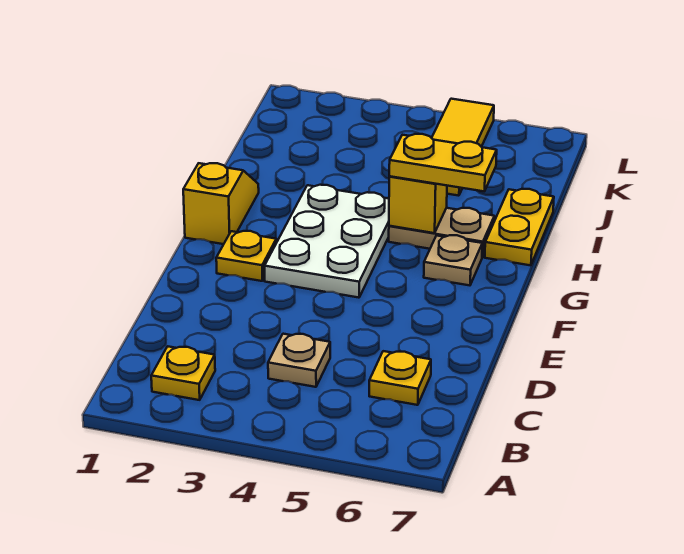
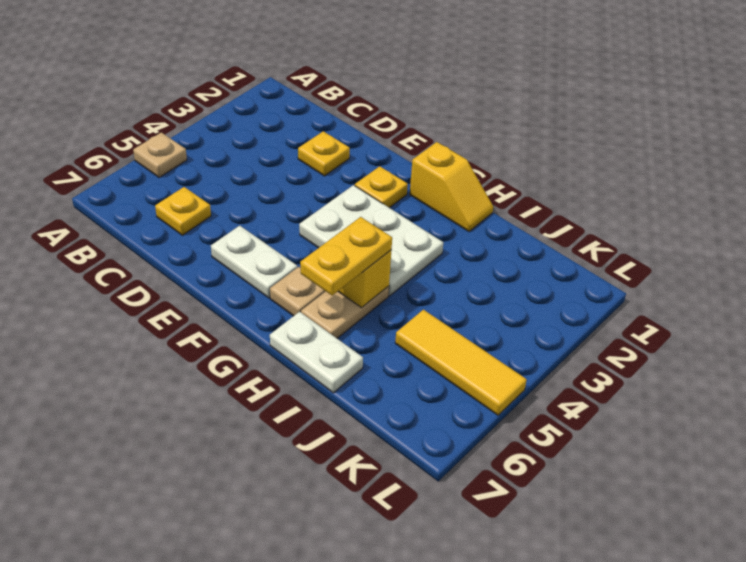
yellow plate B2 level 1 -> yellow plate D2 level 1
tan plate C4 level 1 -> tan plate A5 level 1
none -> white plate E6:F6 level 1
yellow plate H7:I7 level 1 -> white plate H7:I7 level 1

